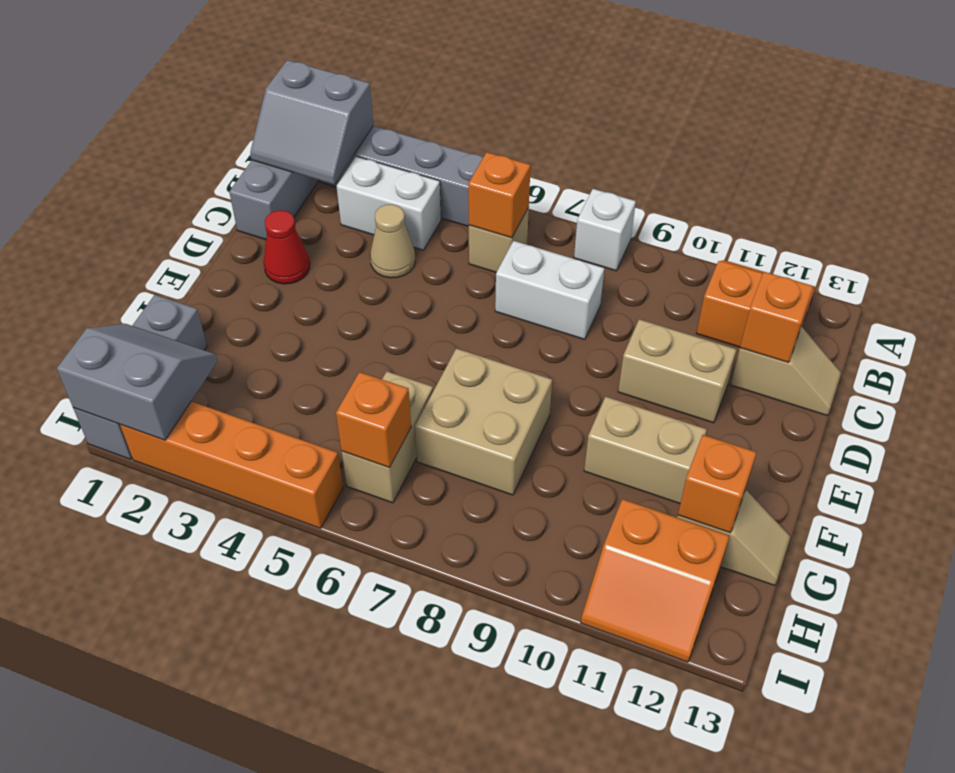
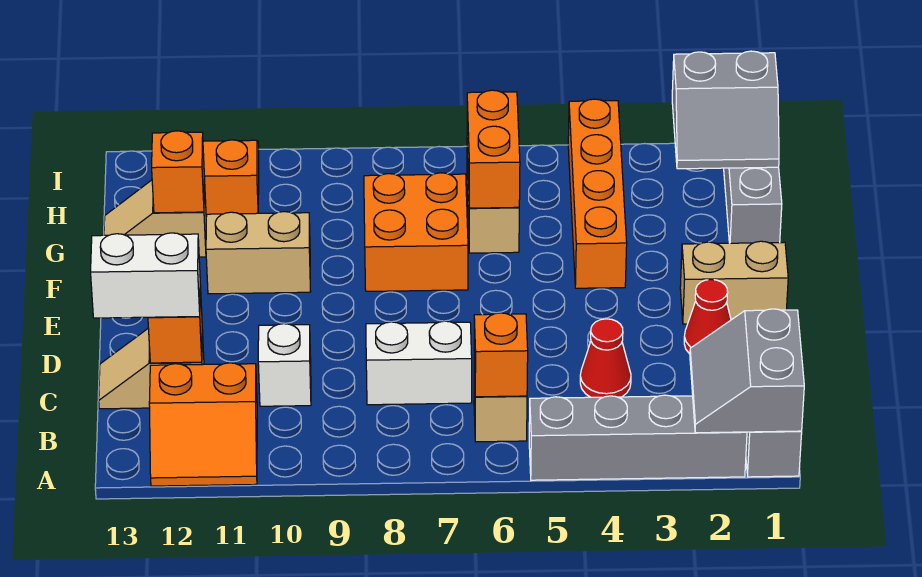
grey slope A1:B2 level 2 top A -> grey slope A1:B2 level 2 top 1
white brick A8 level 1 -> white brick C10 level 1
white brick B3:B4 level 1 -> white brick C12:C13 level 3
tan cone C4 level 1 -> red cone C4 level 1
tan brick D10:D11 level 1 -> tan brick E1:E2 level 1
tan brick F7:G8 level 1 -> orange brick F7:G8 level 1
orange brick H6 level 2 -> orange brick G6:H6 level 2
orange brick I2:I5 level 1 -> orange brick F4:I4 level 1

